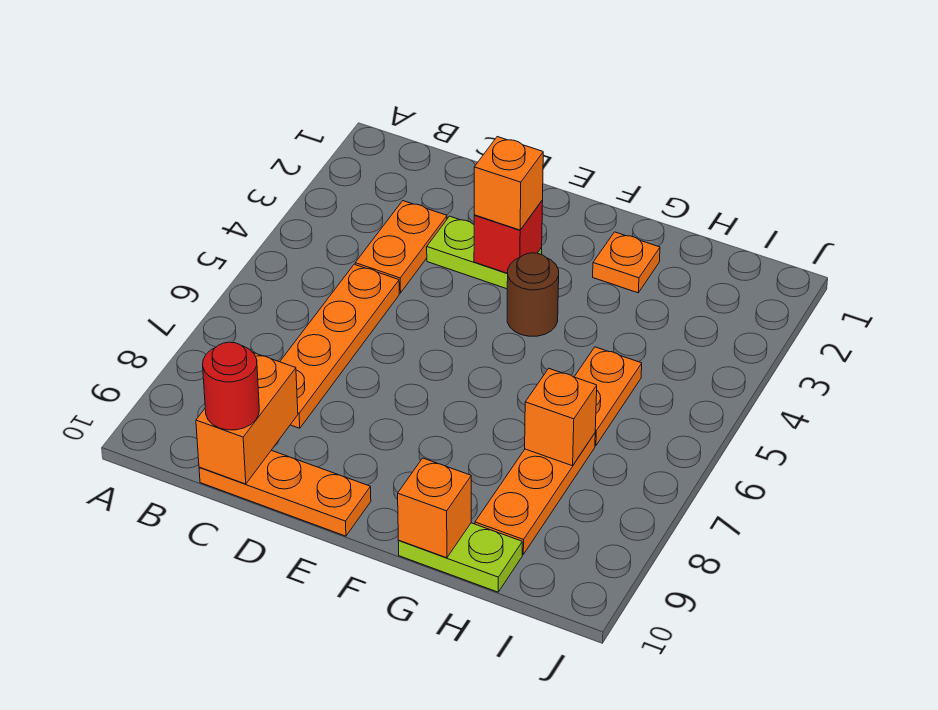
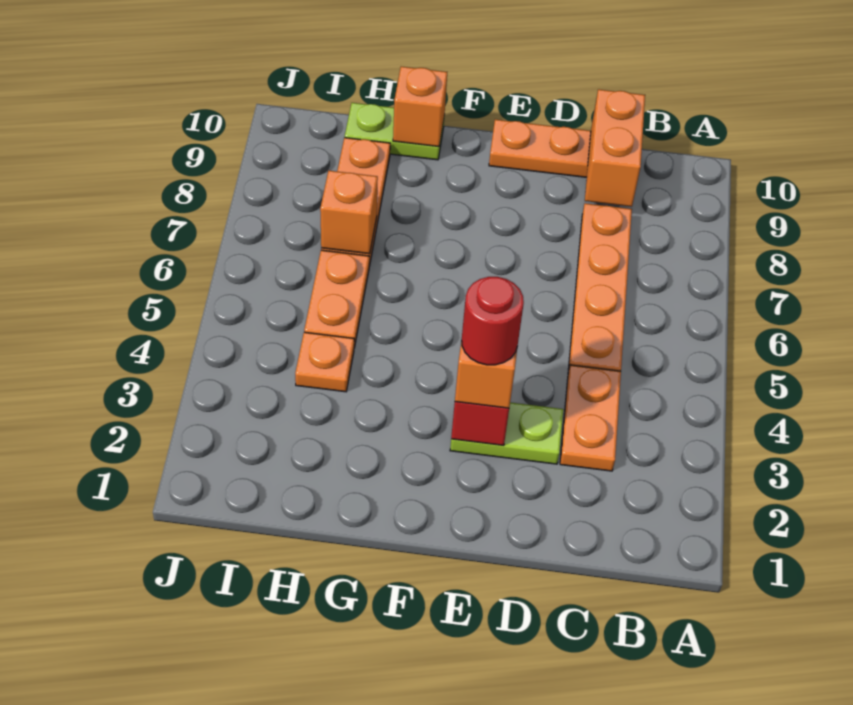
red round brick C10 level 3 -> red round brick E3 level 4
brown round brick F4 level 1 -> none
orange plate G2 level 1 -> orange plate H4 level 1

